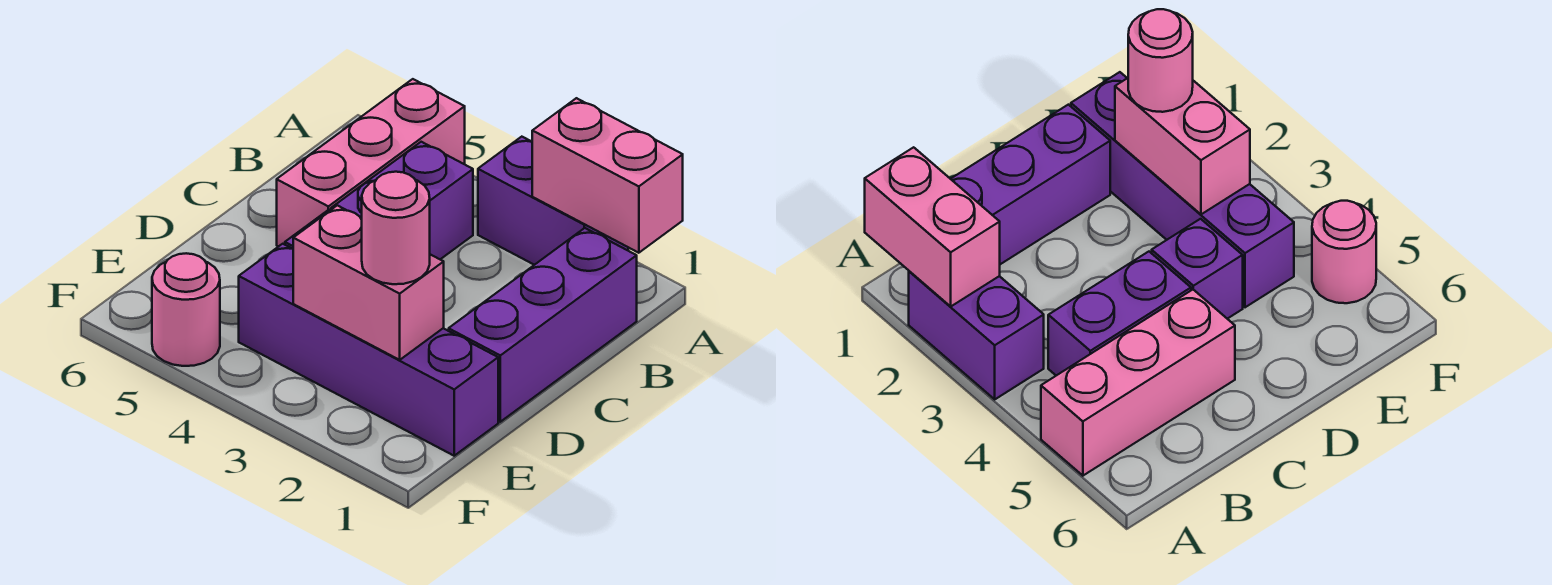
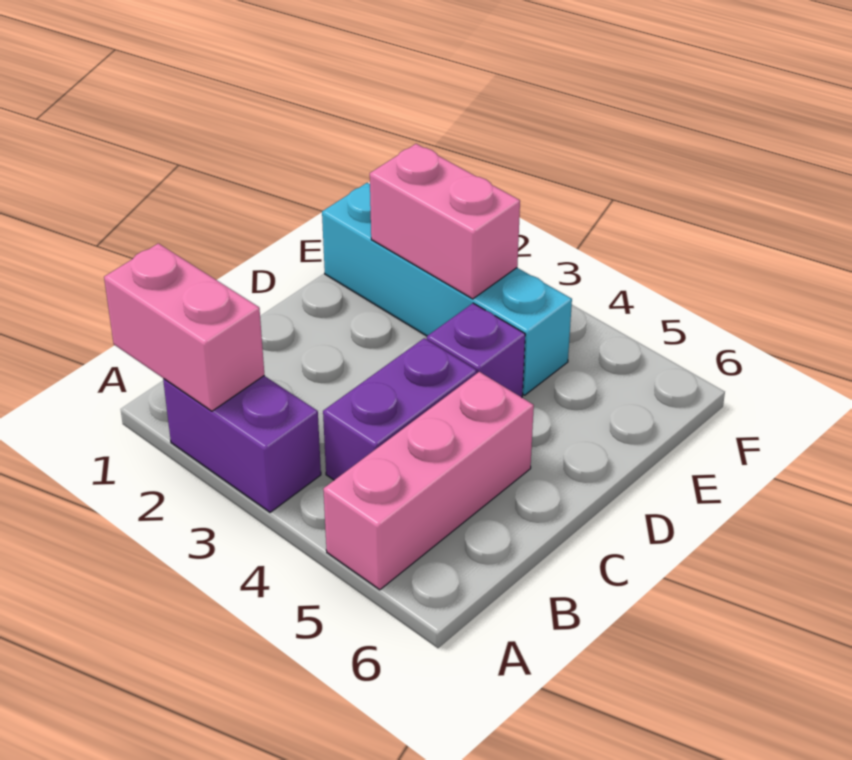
purple brick B1:D1 level 1 -> none
purple brick E1:E4 level 1 -> cyan brick E1:E4 level 1
pink round brick E2 level 3 -> none
pink round brick F5 level 1 -> none

